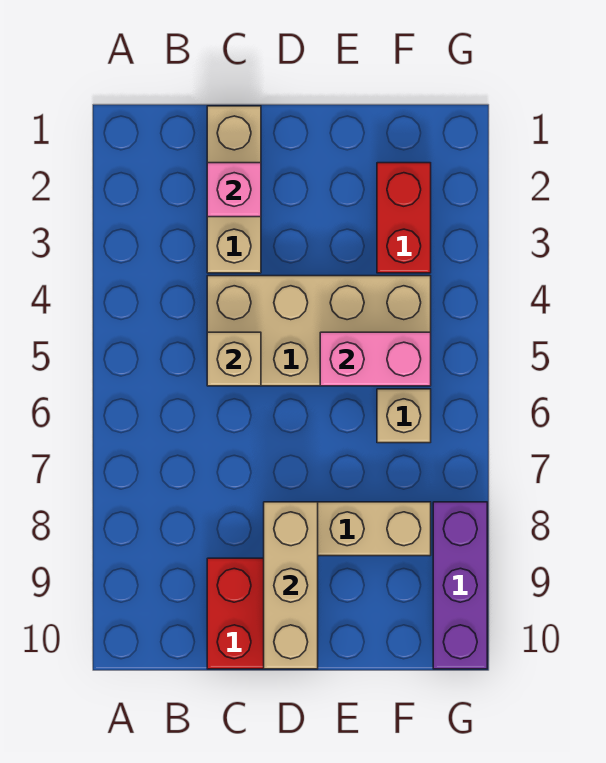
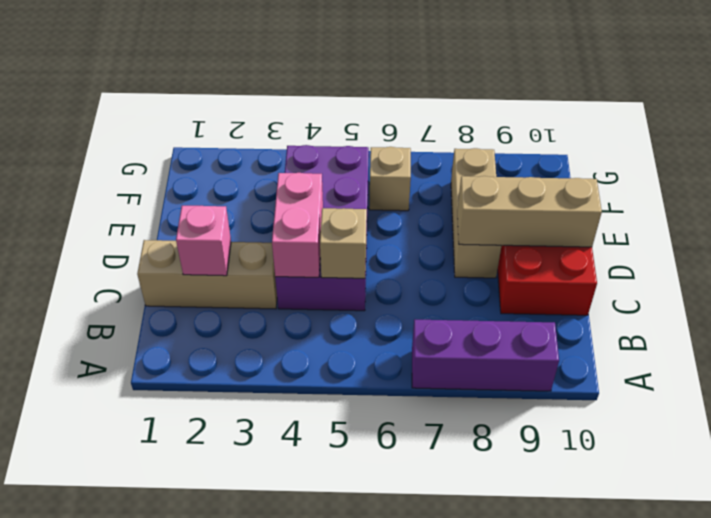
tan brick C4:F5 level 1 -> purple brick C4:F5 level 1
pink brick E5:F5 level 2 -> pink brick C4:D4 level 2
red brick F2:F3 level 1 -> none
purple brick G8:G10 level 1 -> purple brick A7:A9 level 1

